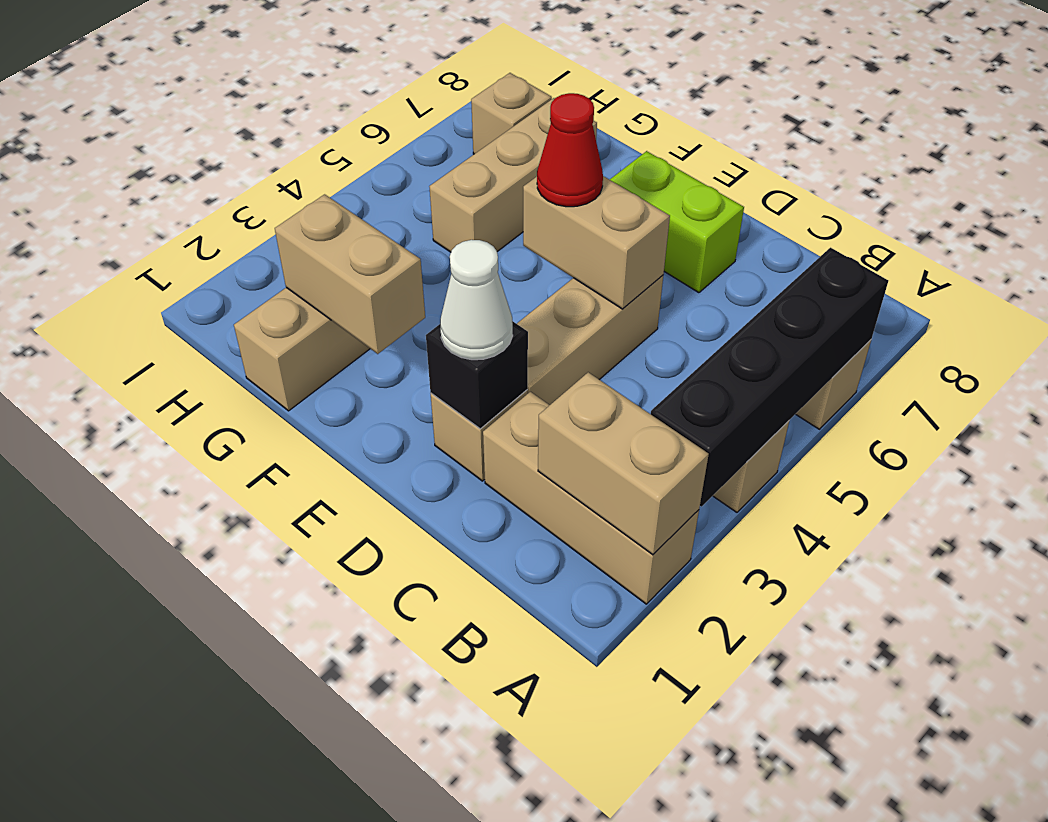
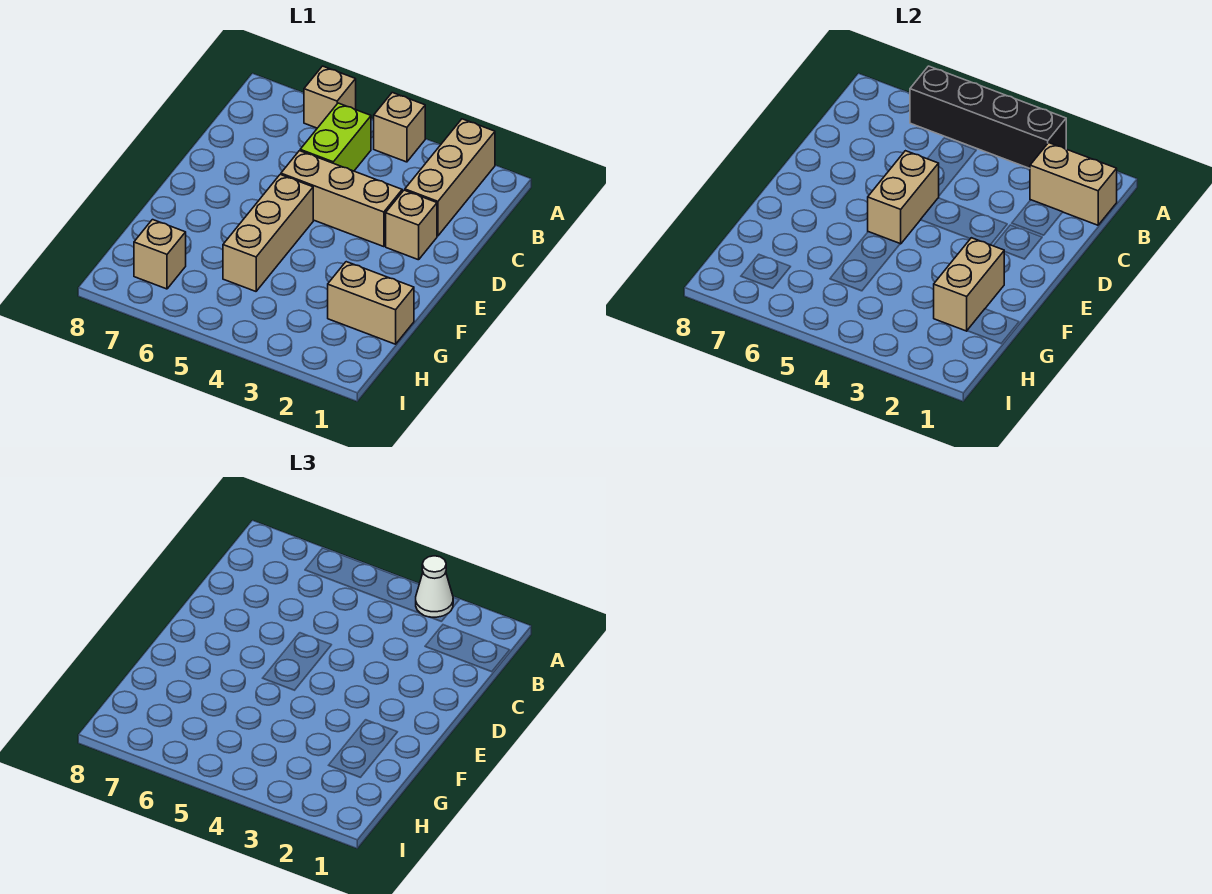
tan brick A2:B2 level 2 -> tan brick B1:B2 level 2
black brick D2 level 2 -> none
white cone D2 level 3 -> white cone A3 level 3
lime brick D7:E7 level 1 -> lime brick B5:C5 level 1
red cone E5 level 3 -> none
tan brick G5:G7 level 1 -> tan brick E5:G5 level 1

